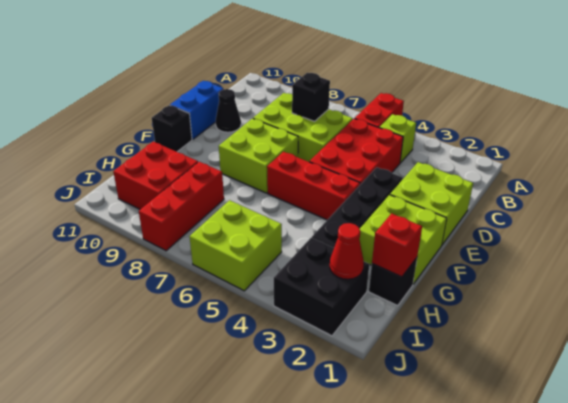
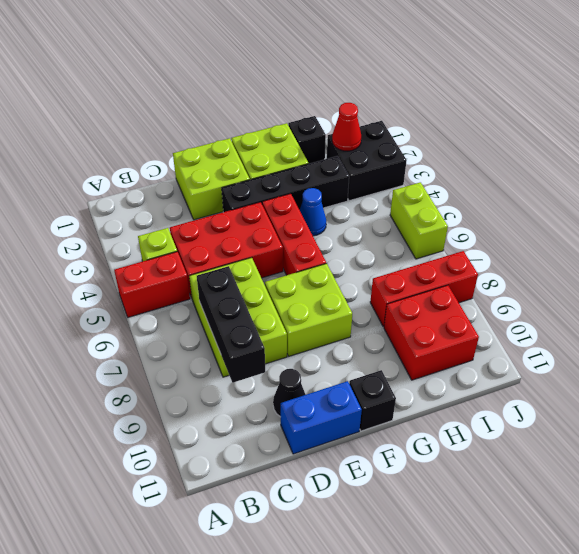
black brick C7 level 2 -> black brick C7:C9 level 2
none -> blue cone G4 level 1
red brick H1 level 2 -> none
lime brick I5:J6 level 1 -> lime brick J5:J6 level 1

